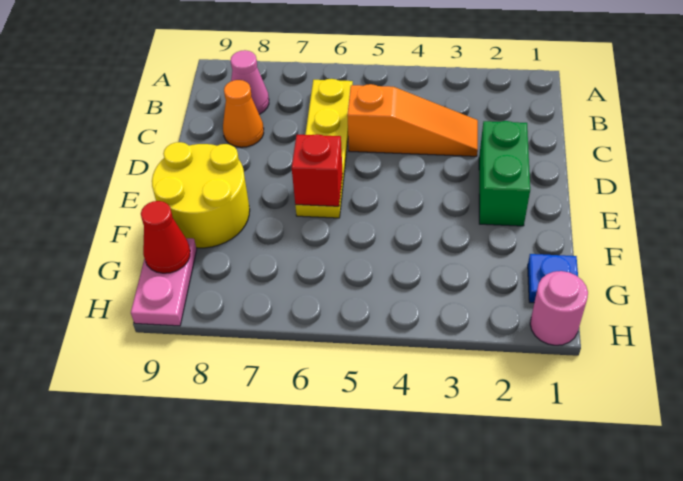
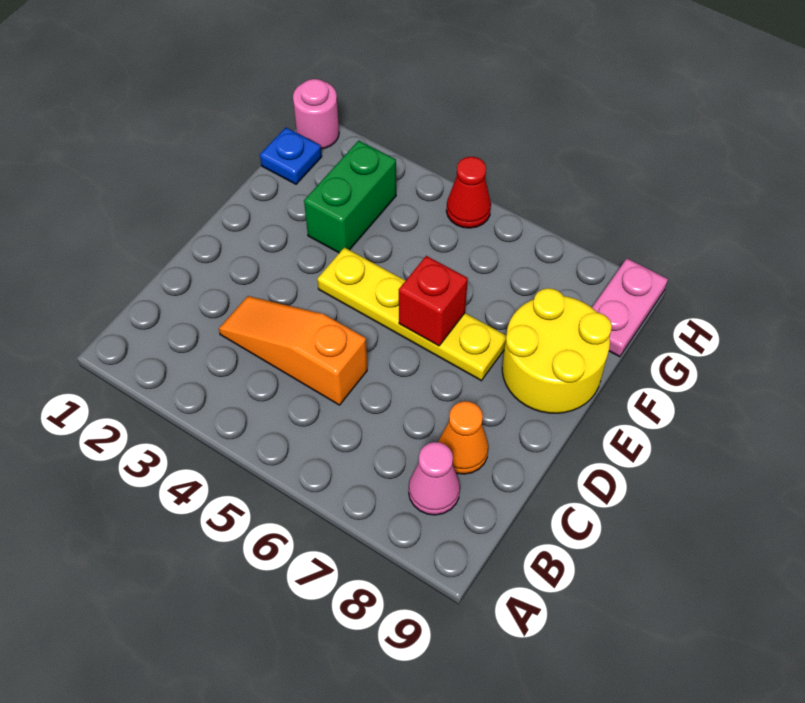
yellow plate B6:E6 level 1 -> yellow plate E4:E7 level 1
green brick D2:E2 level 1 -> green brick F3:G3 level 1
red cone G9 level 2 -> red cone H5 level 1

